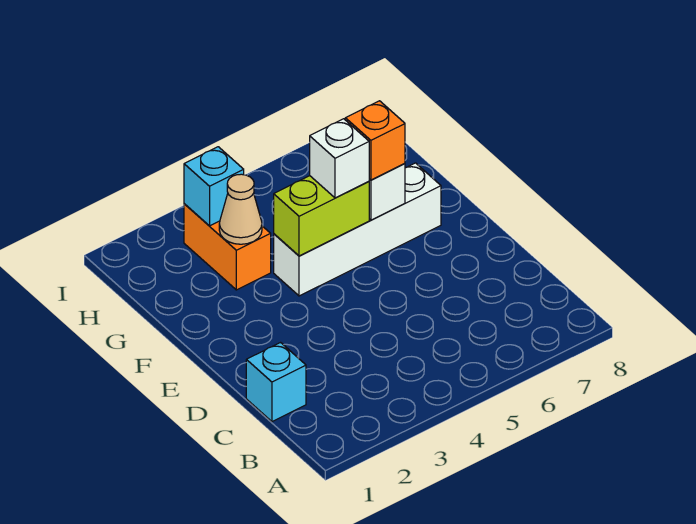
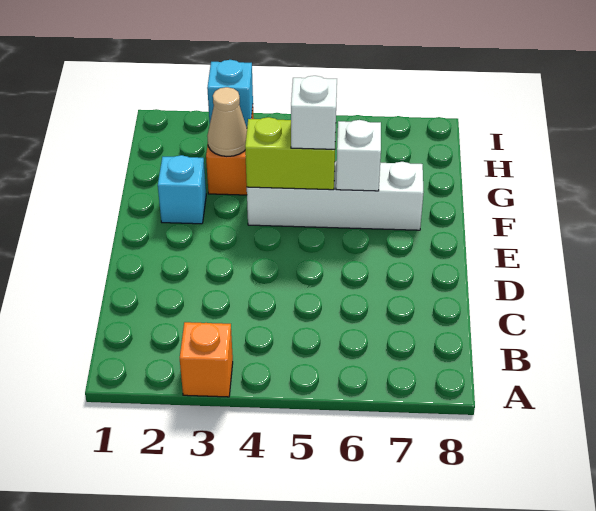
cyan brick C1 level 1 -> cyan brick F2 level 1
orange brick F6 level 3 -> orange brick A3 level 1

